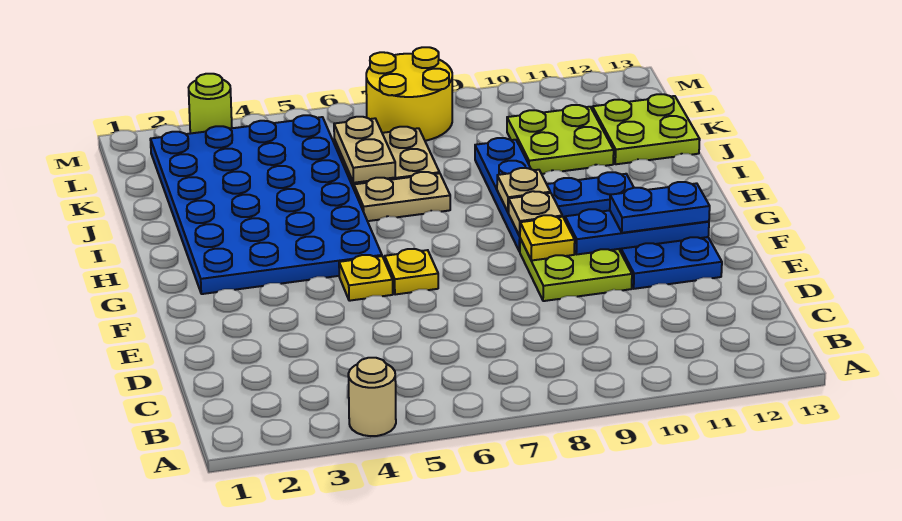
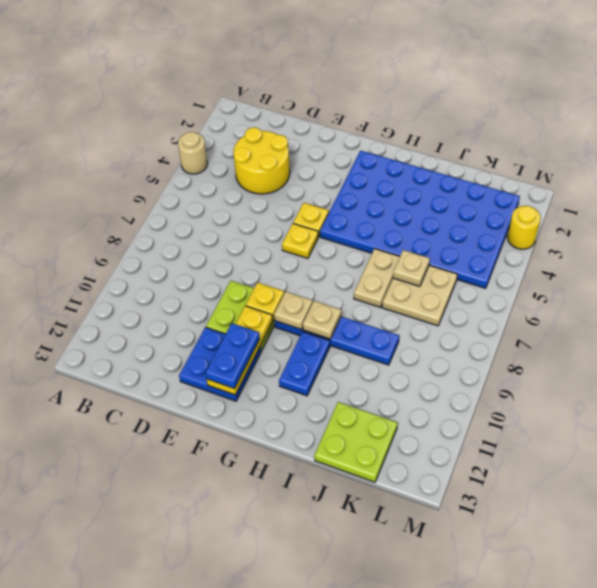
blue plate F10:F12 level 2 -> yellow plate F10:F12 level 2
tan plate J6:K6 level 2 -> tan plate J6 level 2
lime plate J10:K11 level 1 -> none
yellow round brick L7:M8 level 1 -> yellow round brick C3:D4 level 1
lime round brick M3 level 1 -> yellow round brick M3 level 1

